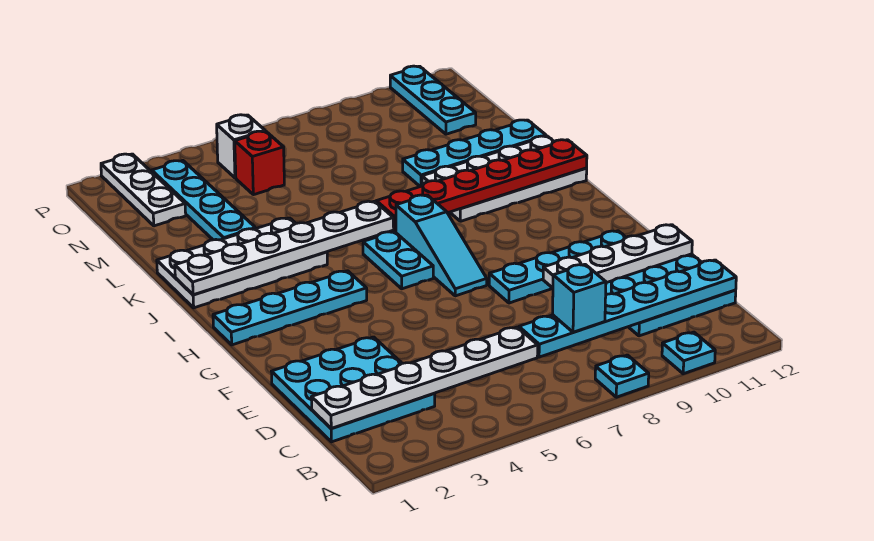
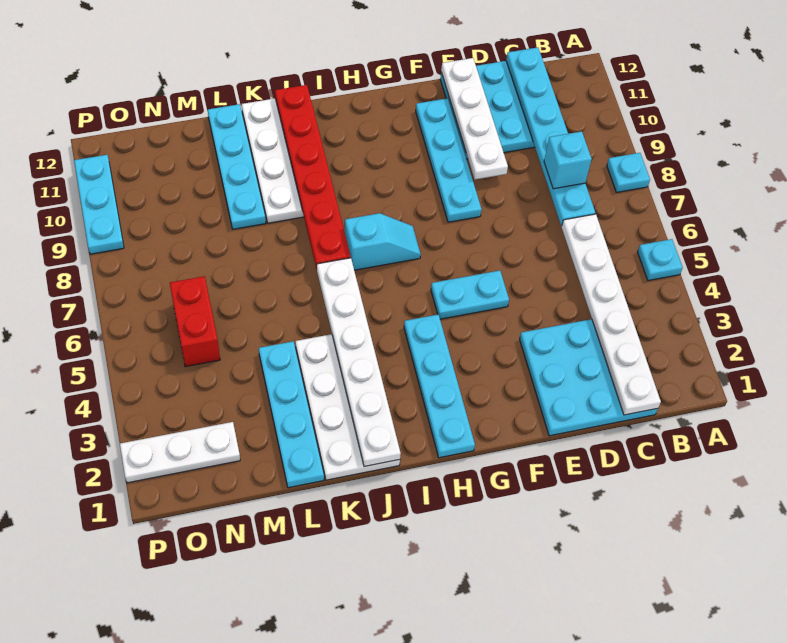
cyan plate A10 level 1 -> cyan plate A5 level 1
cyan slope G7:I7 level 1 top I -> cyan slope H7:I7 level 1 top I
cyan plate H6:I6 level 1 -> cyan plate F5:G5 level 1
cyan plate L3:O3 level 1 -> cyan plate L1:L4 level 1
red brick N5 level 1 -> red brick N5:N6 level 1
cyan plate N11:P11 level 1 -> cyan plate P9:P11 level 1
white brick O5 level 1 -> none

